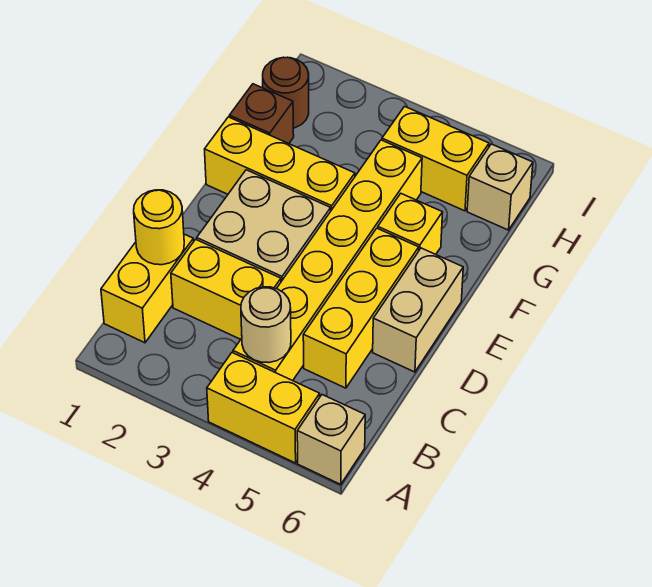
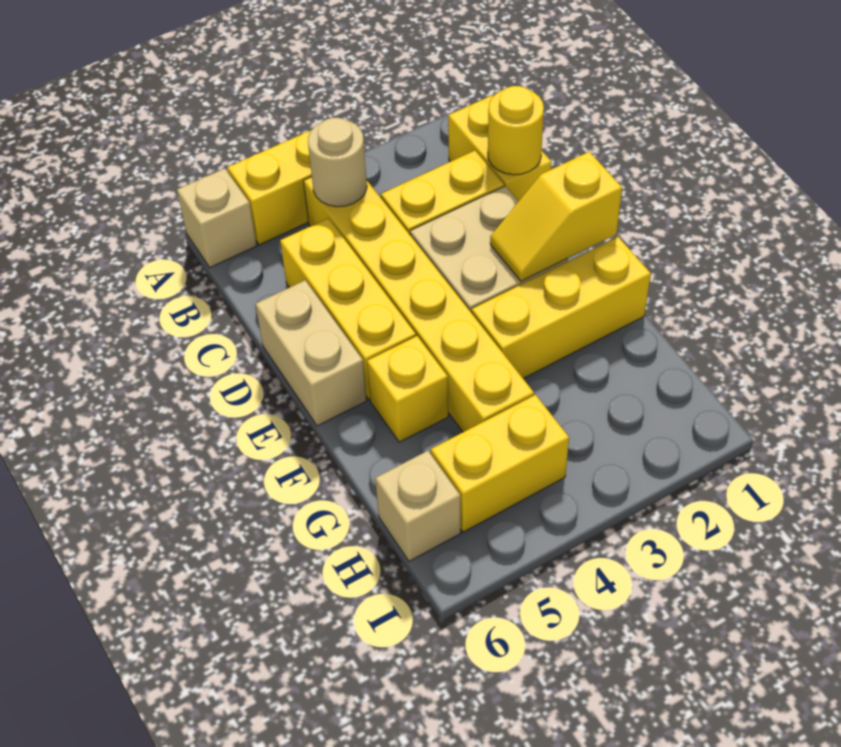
none -> yellow slope E1:E2 level 2 top 1
brown brick G1 level 1 -> none
brown round brick H1 level 1 -> none

